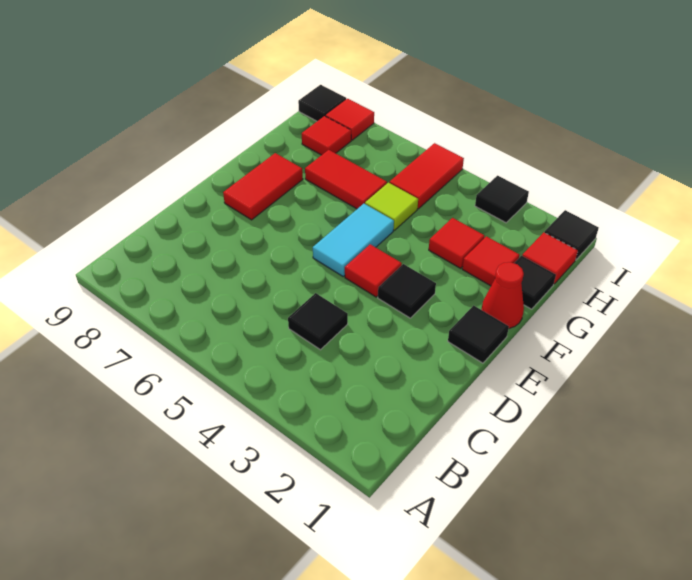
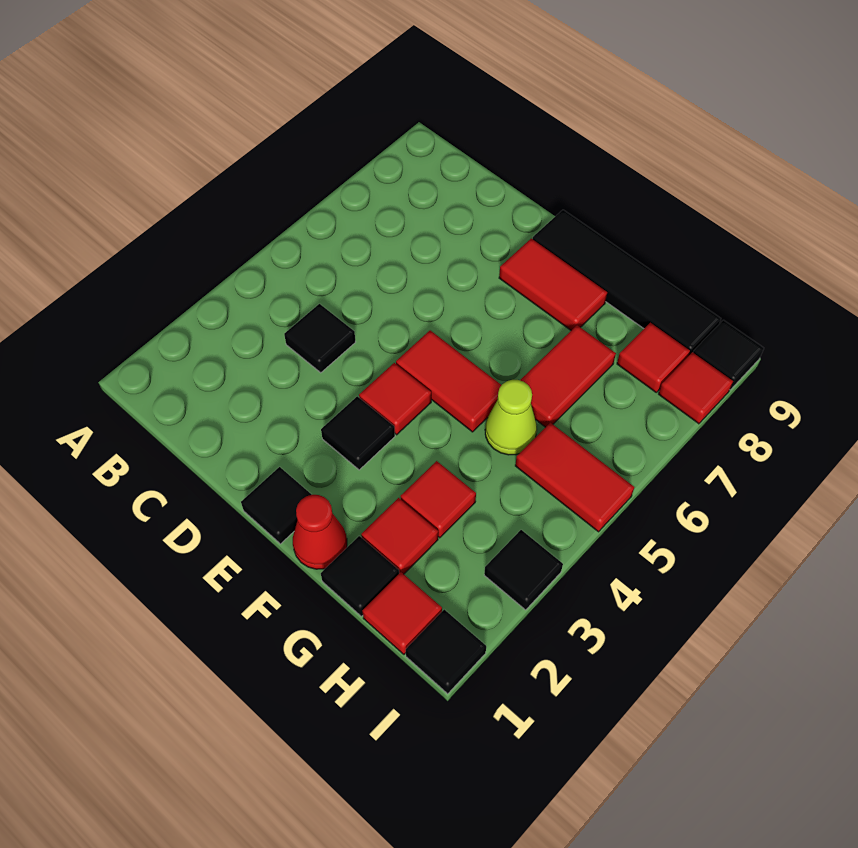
cyan tile E5:F5 level 1 -> red tile E5:F5 level 1
none -> black tile E9:H9 level 1
lime tile G5 level 1 -> lime cone G5 level 1

